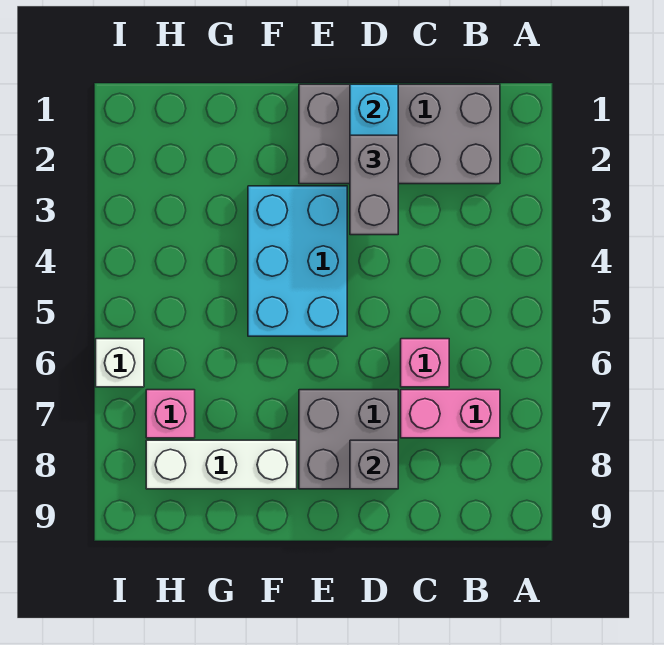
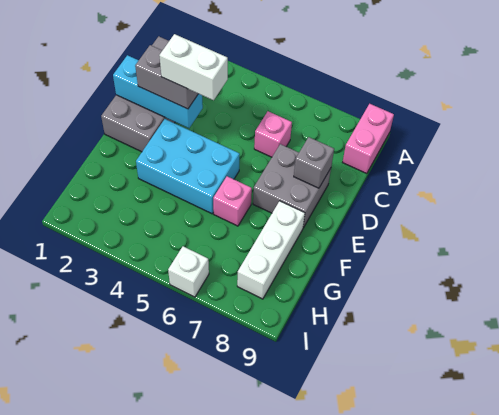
pink brick B7:C7 level 1 -> pink brick A9:B9 level 1
none -> white brick D3:D4 level 4
pink brick H7 level 1 -> pink brick F6 level 1

